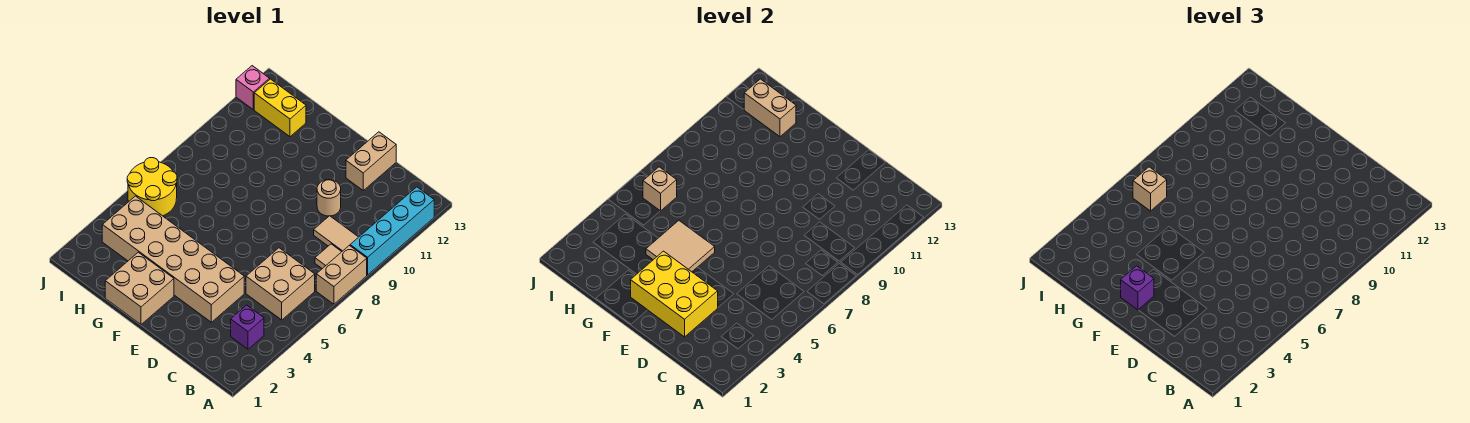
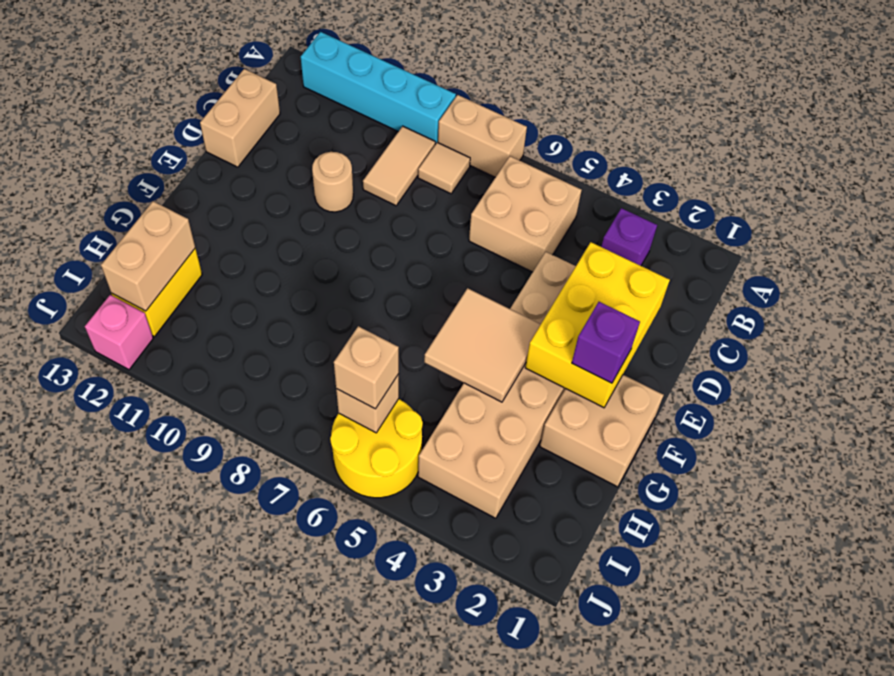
tan brick D12:D13 level 1 -> tan brick C13:D13 level 1

